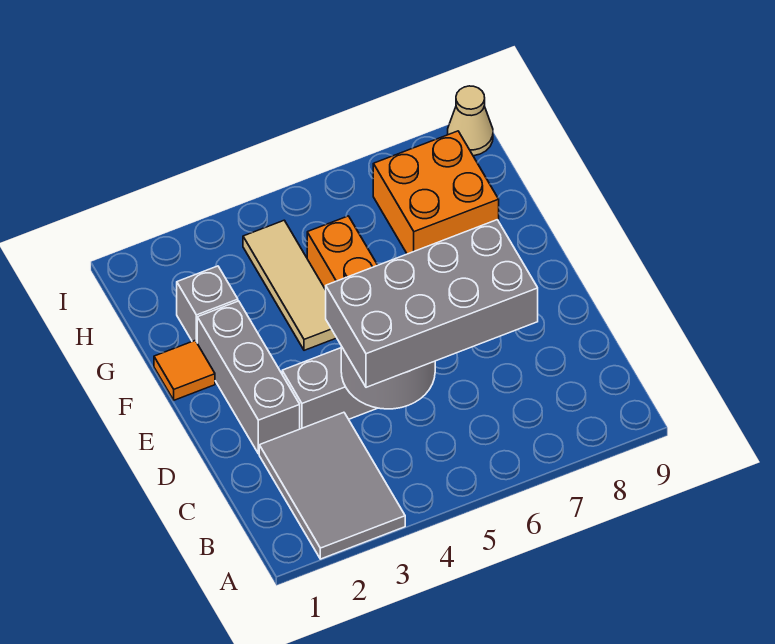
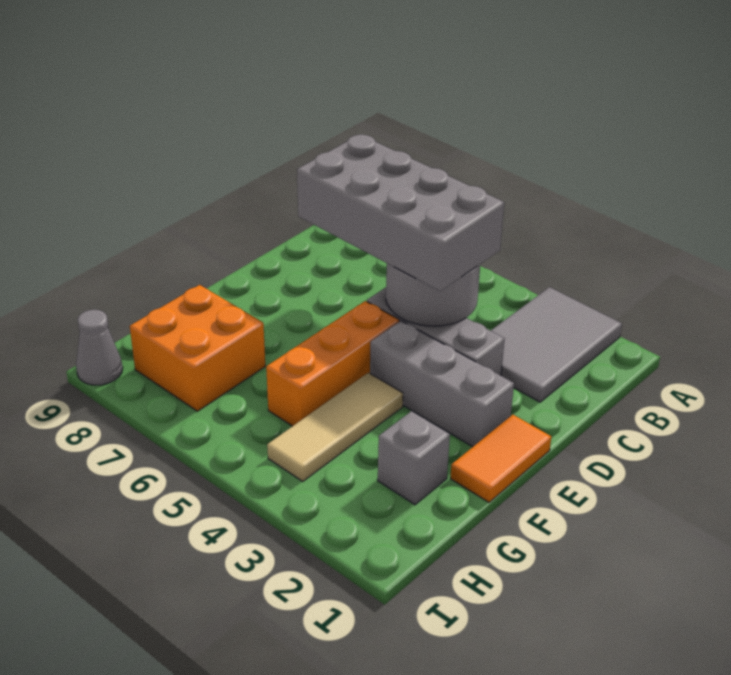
grey brick D2:F2 level 1 -> grey brick E2:E4 level 1
orange tile F1 level 1 -> orange tile E1:F1 level 1
tan cone I9 level 1 -> grey cone I9 level 1

